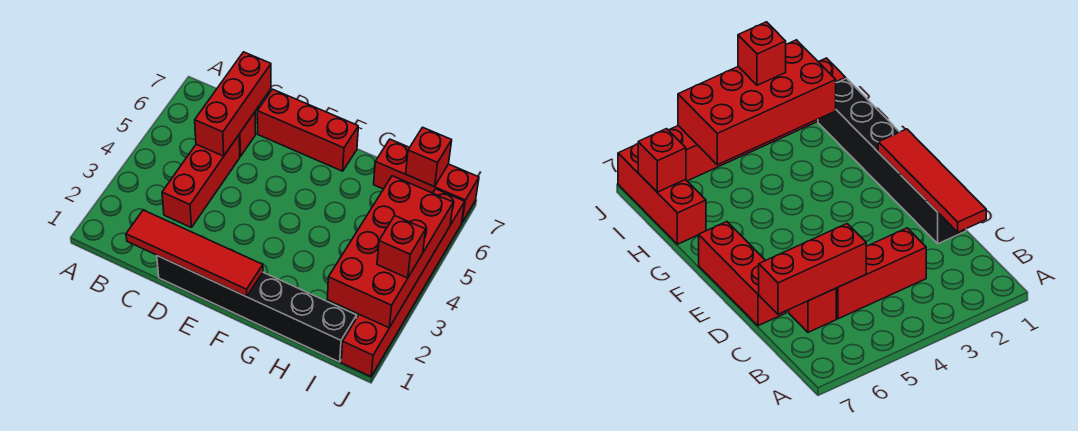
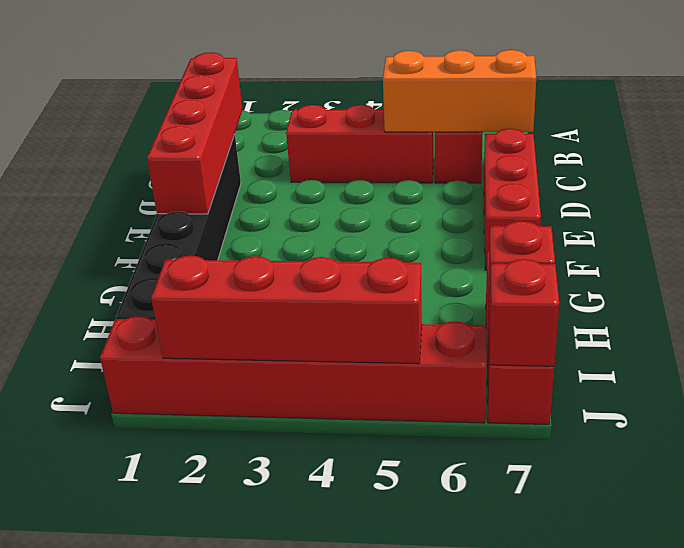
red tile C1:F1 level 2 -> red brick C1:F1 level 2
red brick C5:C7 level 2 -> orange brick C5:C7 level 2
red brick I2:J5 level 2 -> red brick J2:J5 level 2
red brick J3 level 3 -> red brick J7 level 2

